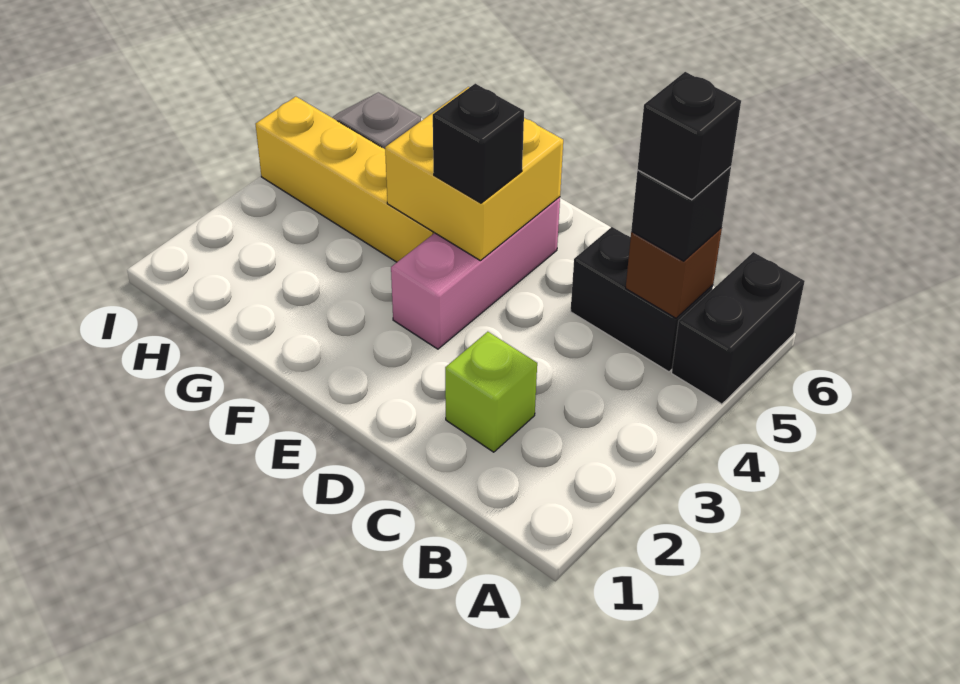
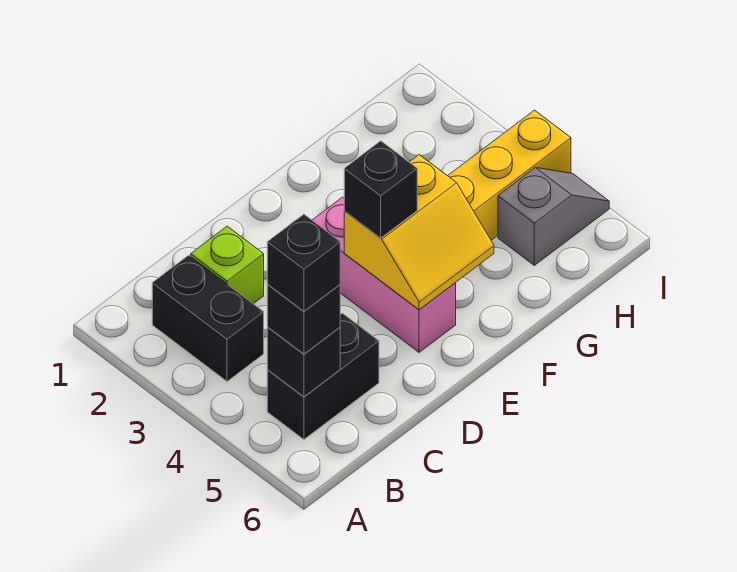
black brick A5:A6 level 1 -> black brick B2:B3 level 1
brown brick B5 level 2 -> black brick B5 level 2
yellow brick E4:F5 level 2 -> yellow slope E4:F5 level 2 top 4

